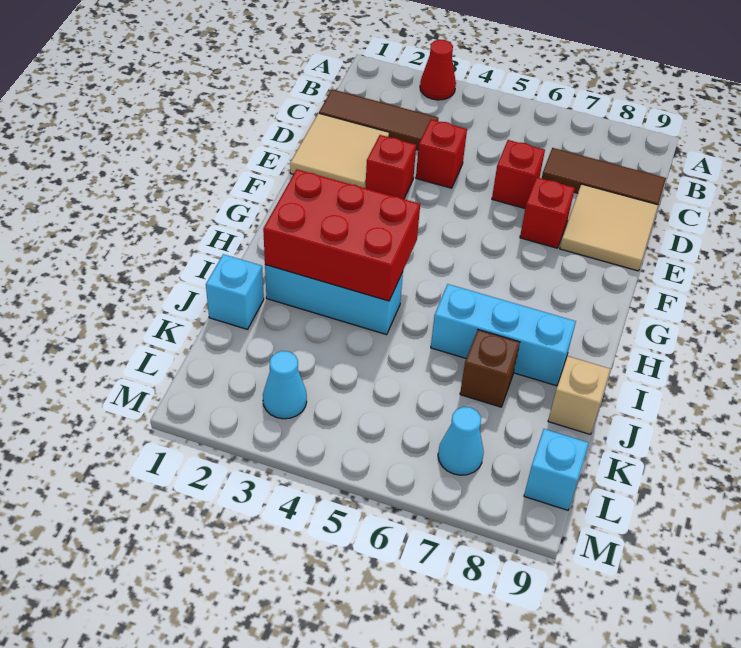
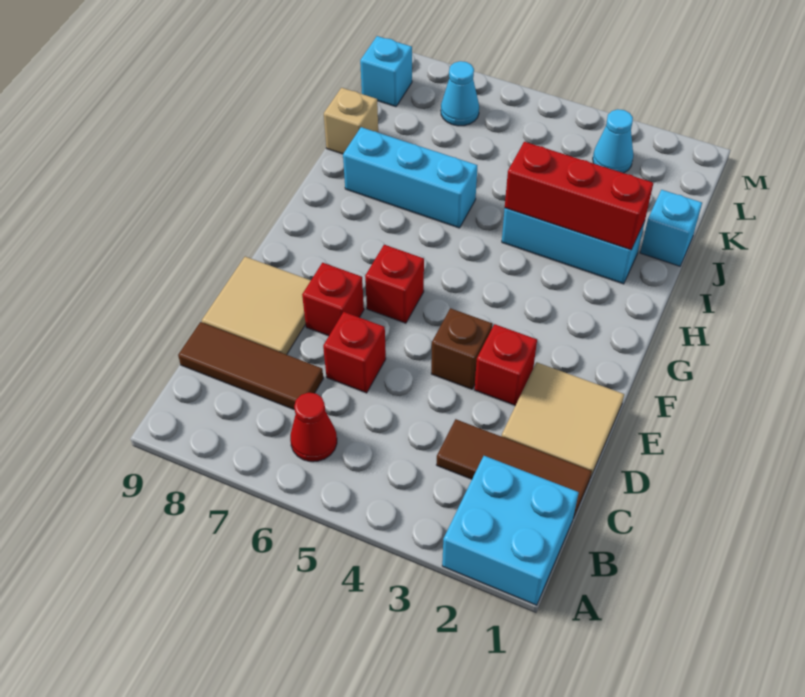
none -> cyan brick A1:B2 level 1
red cone A3 level 1 -> red cone B6 level 1
red brick D4 level 1 -> red brick F6 level 1
red brick H2:I4 level 2 -> red brick I2:I4 level 2
brown brick J7 level 1 -> brown brick E4 level 1

